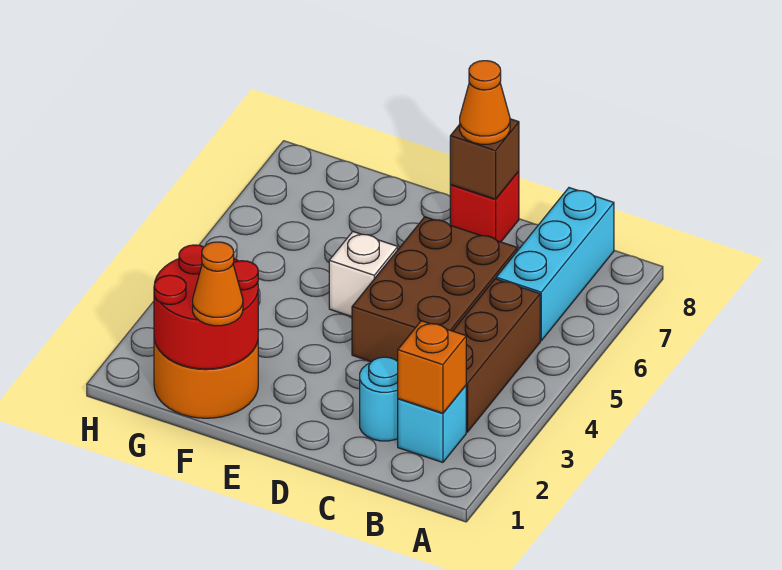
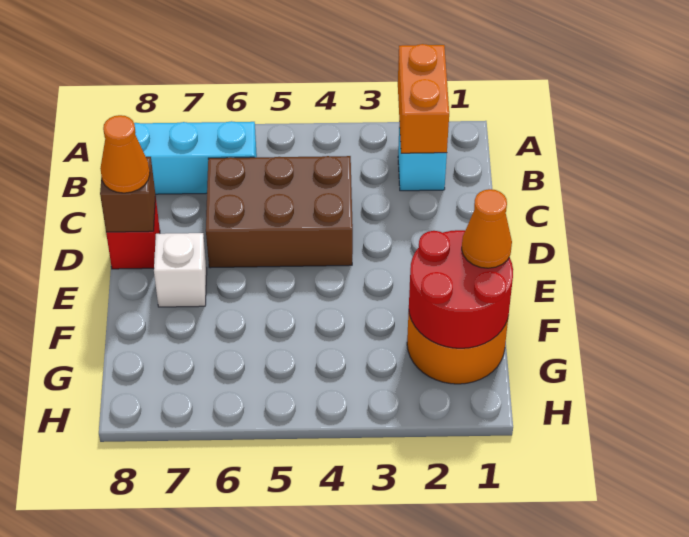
orange brick B2 level 2 -> orange brick A2:B2 level 2
brown brick B3:B5 level 1 -> none
cyan round brick C2 level 1 -> none
white brick E5 level 1 -> white brick E7 level 1

